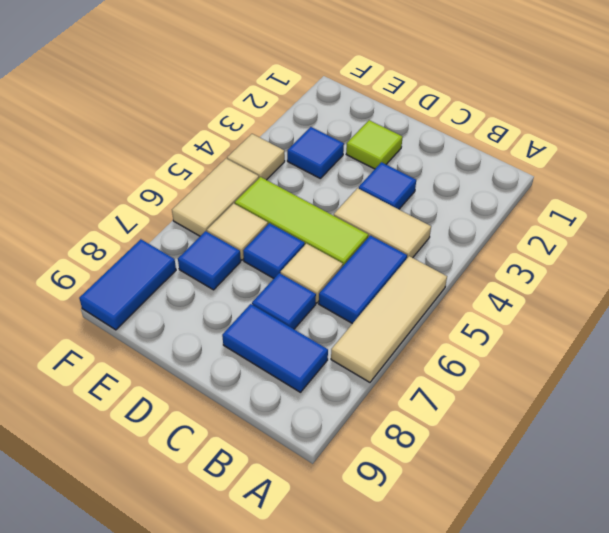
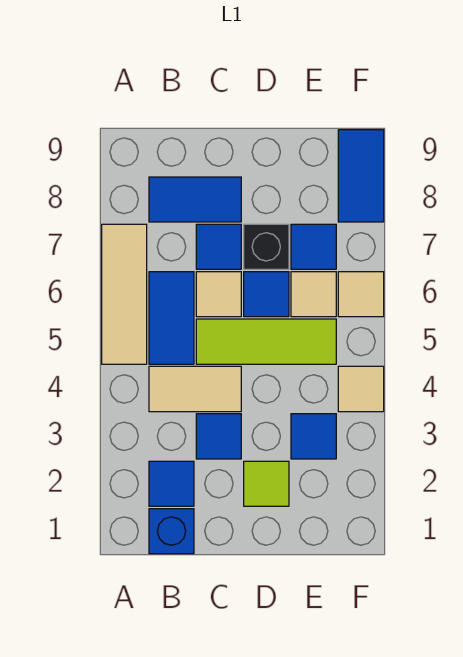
none -> blue brick B1 level 1
none -> blue tile B2 level 1
none -> black brick D7 level 1
tan tile F5:F6 level 1 -> tan tile F6 level 1

